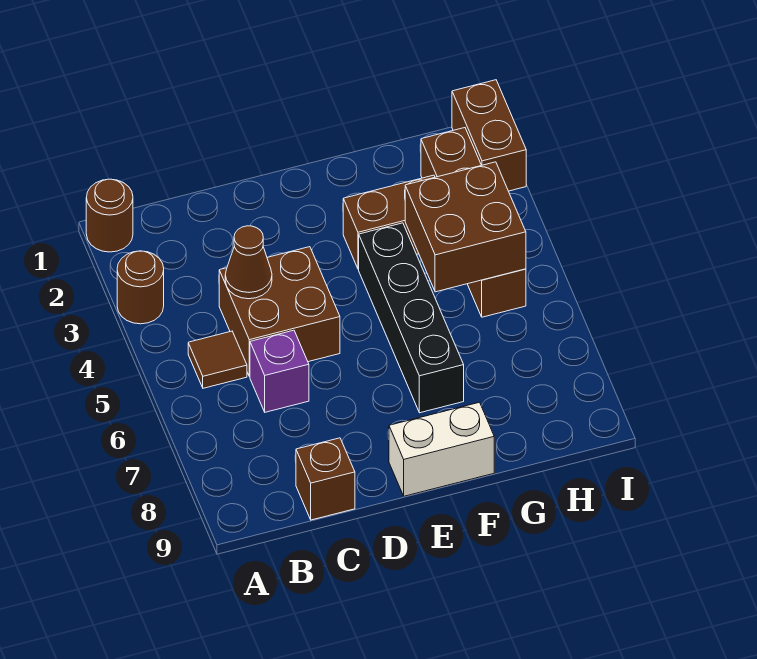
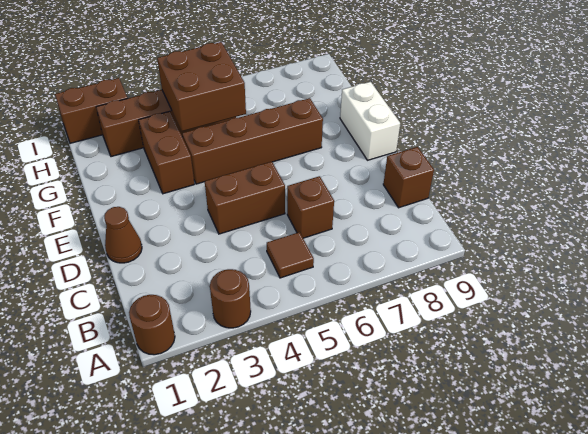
brown brick C4:D5 level 1 -> brown brick D4:D5 level 1
brown cone C4 level 2 -> brown cone D1 level 1
purple brick C6 level 1 -> brown brick C6 level 1
black brick F4:F7 level 1 -> brown brick F4:F7 level 1

